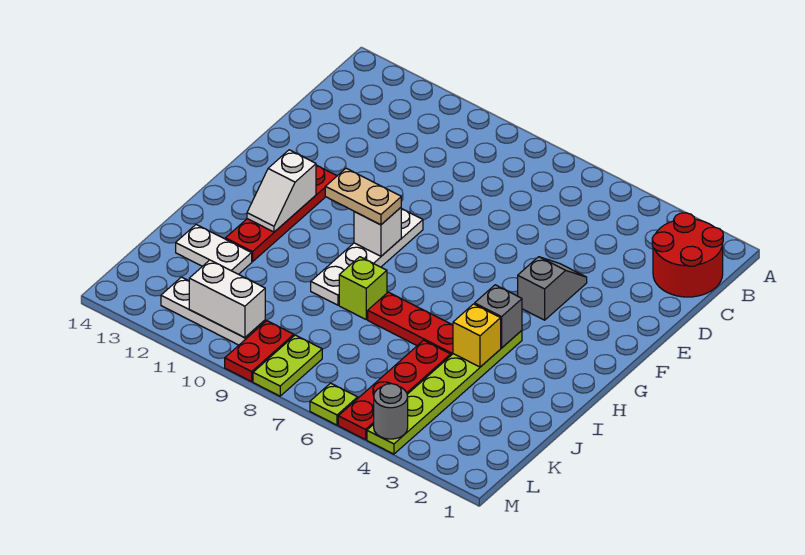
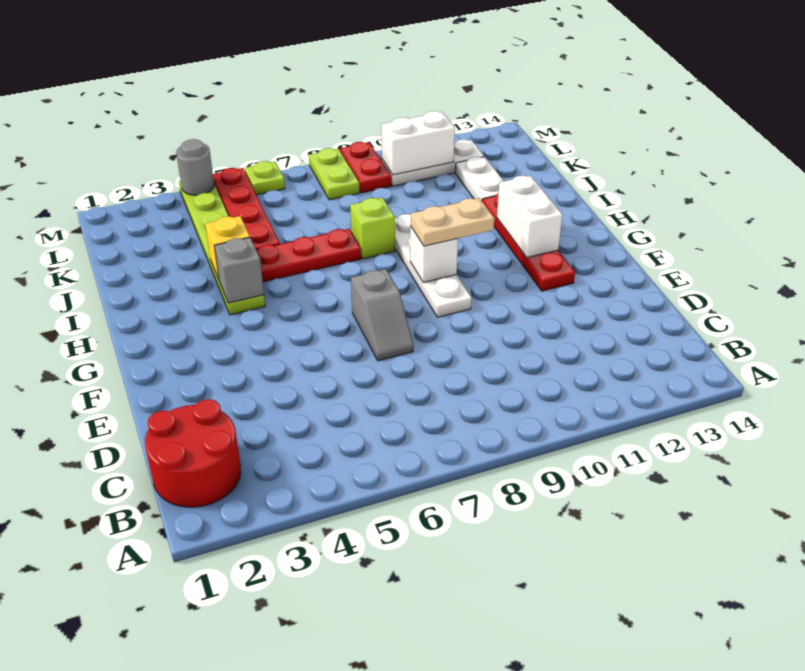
grey slope E4:F4 level 1 top F -> grey slope E7:F7 level 1 top F
white slope G12:H12 level 2 top G -> white brick G12:H12 level 2
white plate J12:J13 level 1 -> white plate J12:K12 level 1

